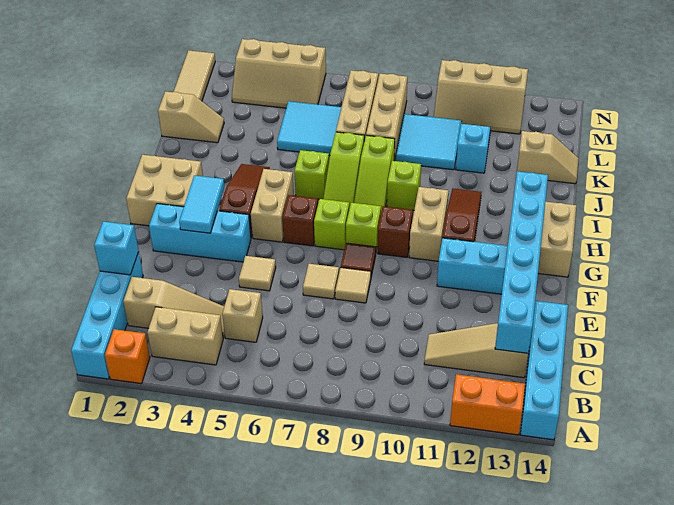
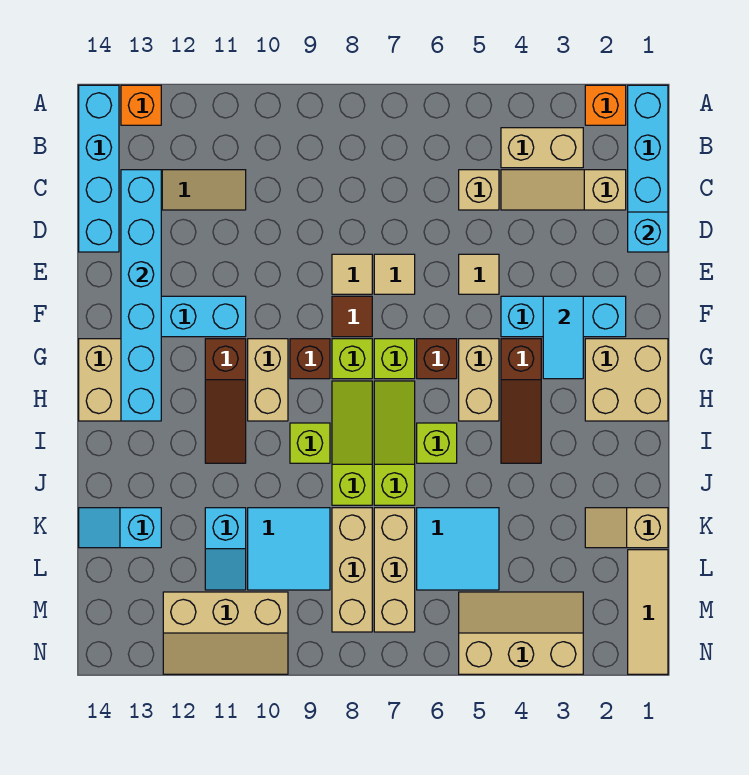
orange brick A12:A13 level 1 -> orange brick A13 level 1
tan slope K13:K14 level 1 top 13 -> cyan slope K13:K14 level 1 top 13
tan slope M10:N12 level 1 top N -> tan slope M10:N12 level 1 top M

